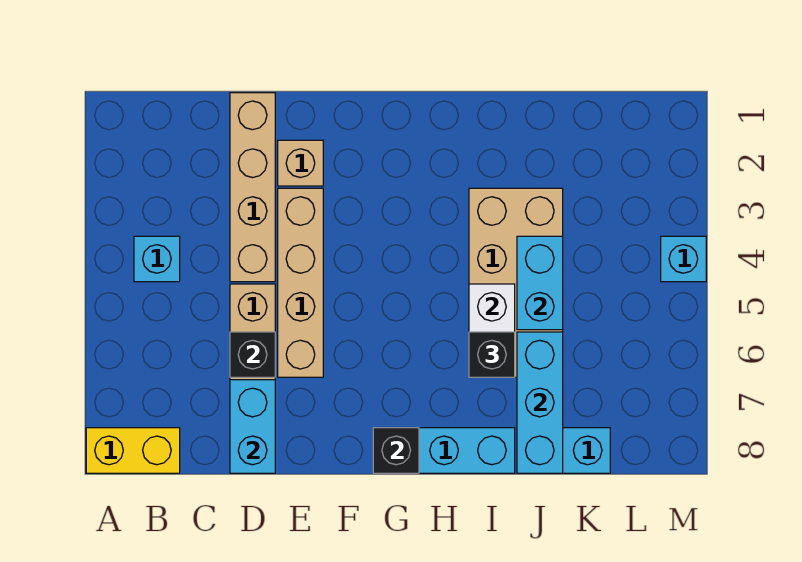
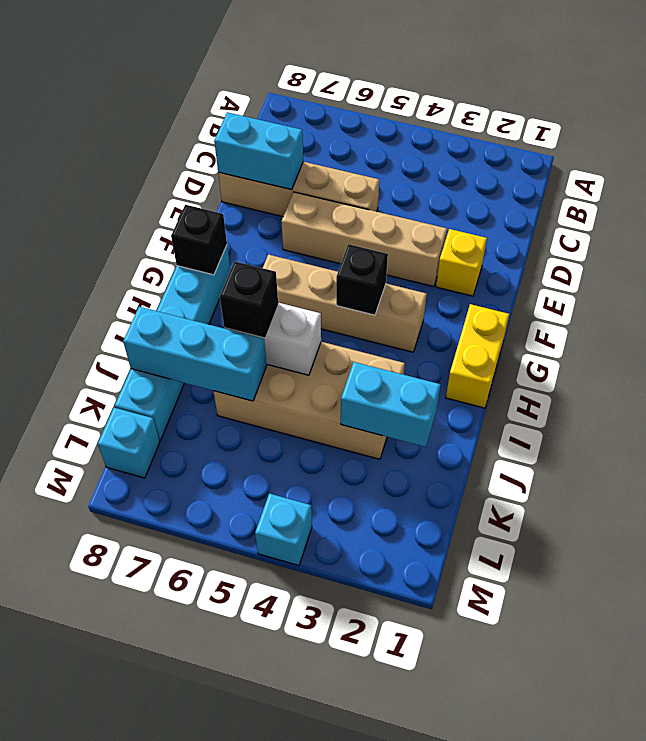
yellow brick A8:B8 level 1 -> yellow brick G1:H1 level 1
cyan brick B4 level 1 -> cyan brick L8 level 1
tan brick D1:D4 level 1 -> tan brick G3:G6 level 1
black brick D6 level 2 -> black brick G4 level 2
tan brick E2 level 1 -> yellow brick E2 level 1
cyan brick J4:J5 level 2 -> cyan brick J2:J3 level 2

